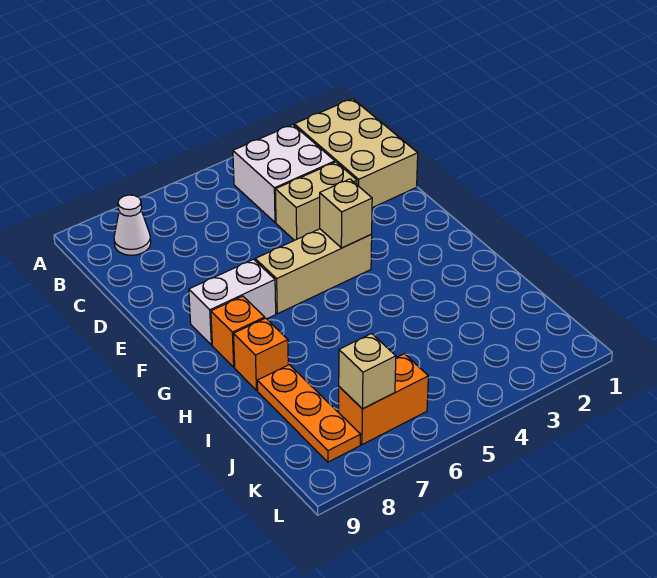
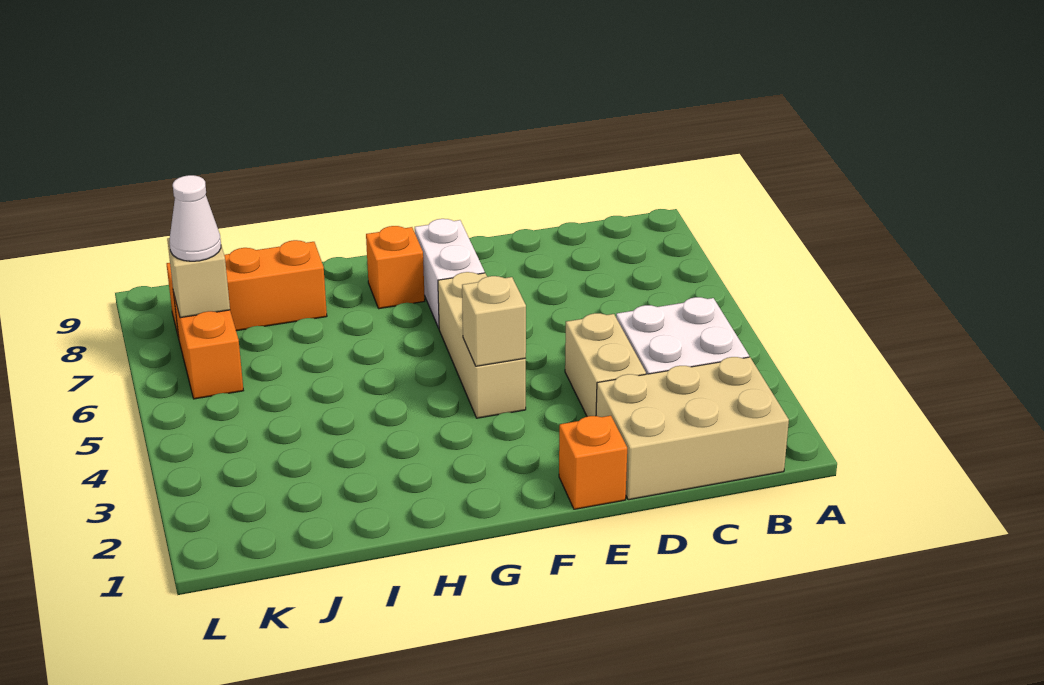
white cone B8 level 1 -> white cone K7 level 3
orange brick H8 level 1 -> orange brick E1 level 1
orange plate I8:K8 level 1 -> orange brick I8:K8 level 1

